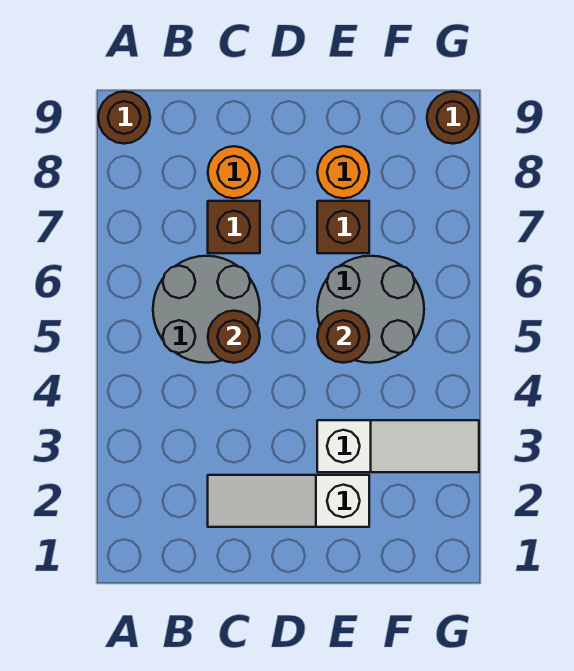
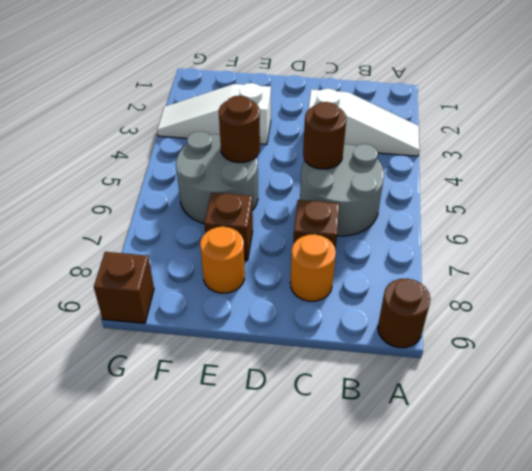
white slope C2:E2 level 1 top E -> white slope A3:C3 level 1 top C
brown round brick G9 level 1 -> brown brick G9 level 1

